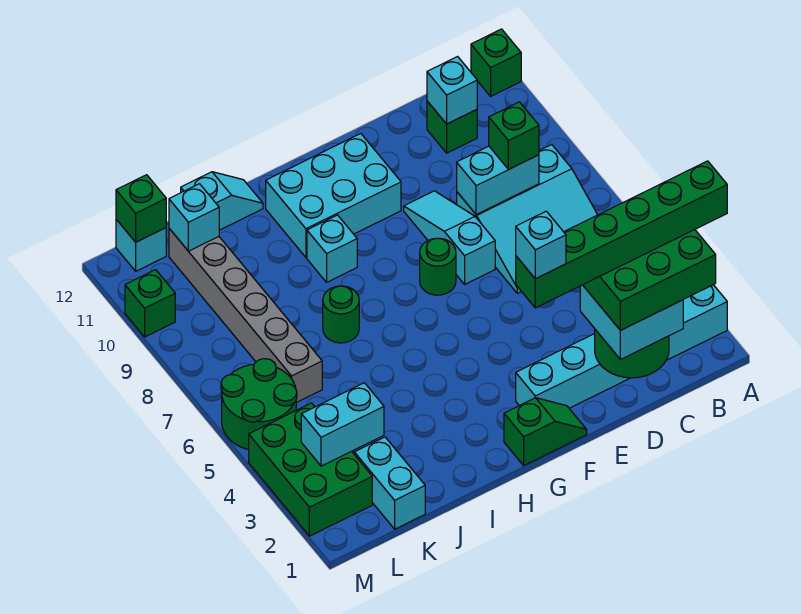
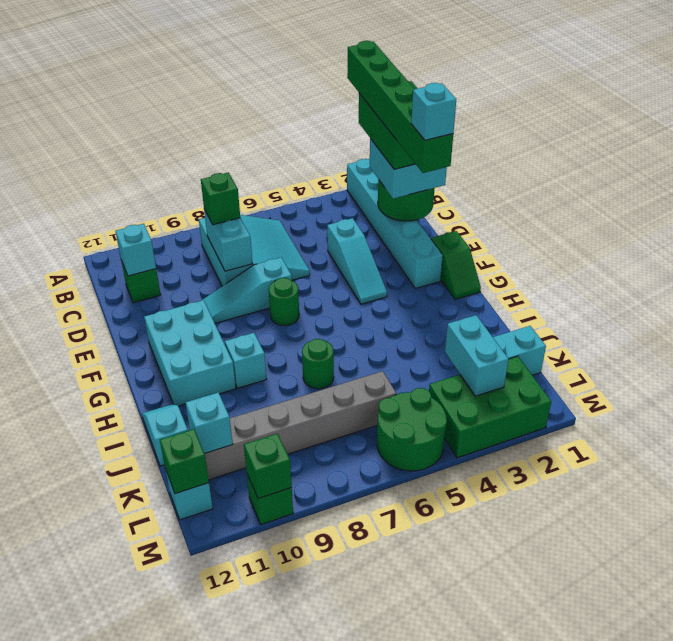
green brick A12 level 1 -> green brick M10 level 2
none -> cyan slope D4:F4 level 1 top D
green slope F1:G1 level 1 top G -> green slope F1:G1 level 1 top F

